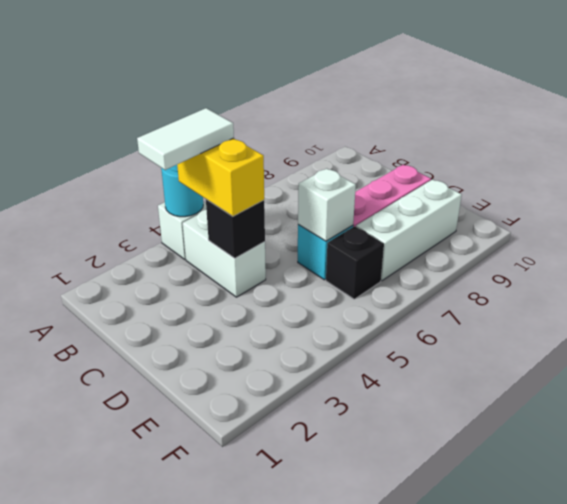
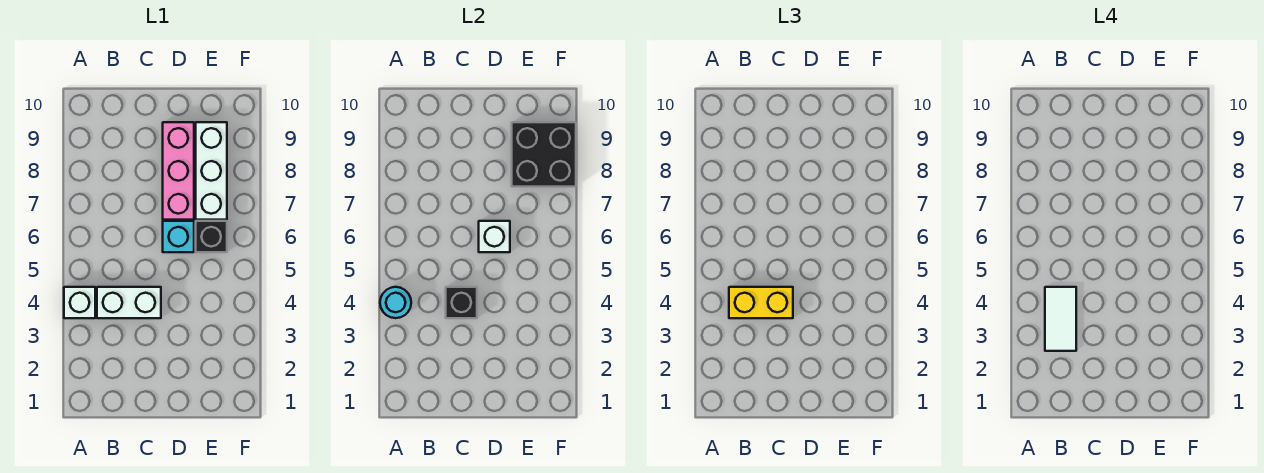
none -> black brick E8:F9 level 2

